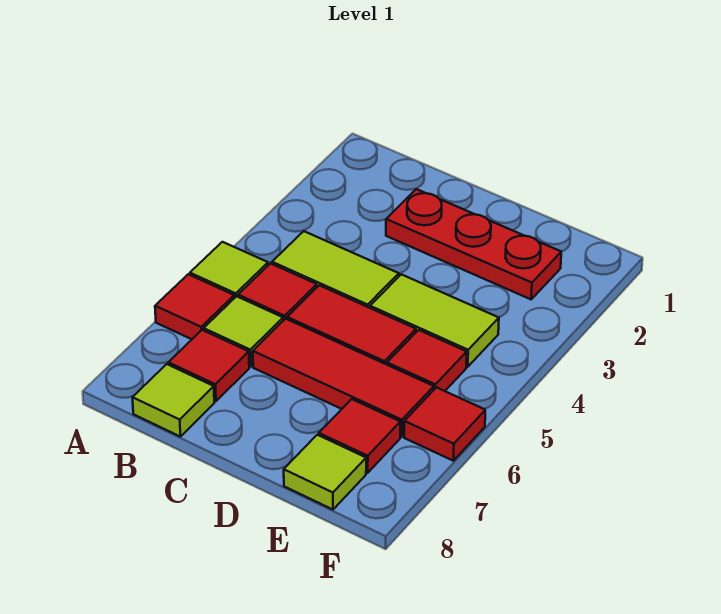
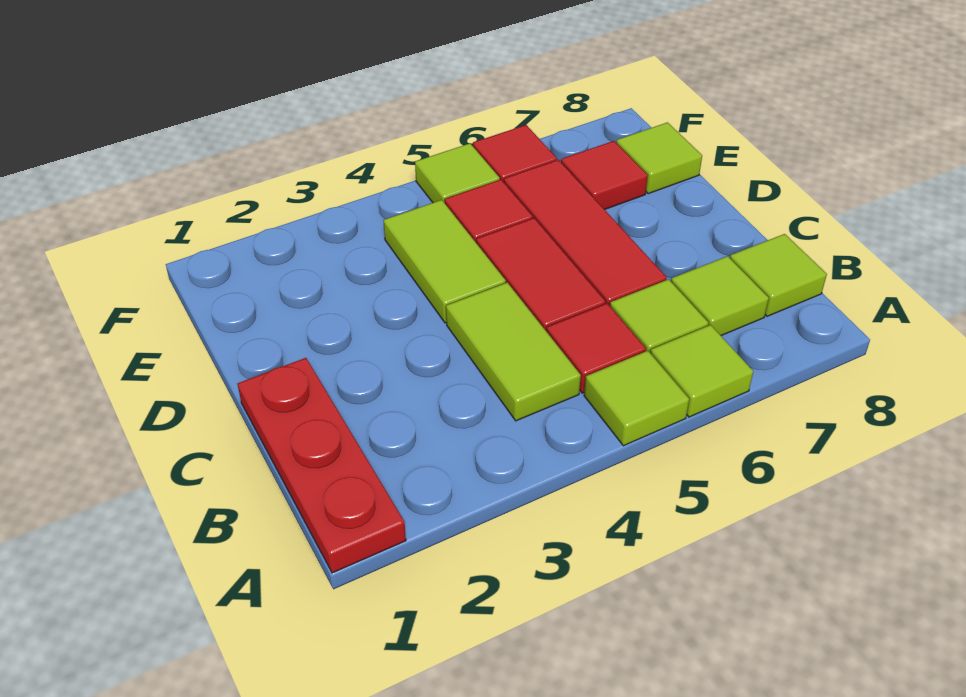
red tile A6 level 1 -> lime tile A6 level 1
red tile B7 level 1 -> lime tile B7 level 1
red plate C2:E2 level 1 -> red plate A1:C1 level 1
none -> lime tile F5 level 1

